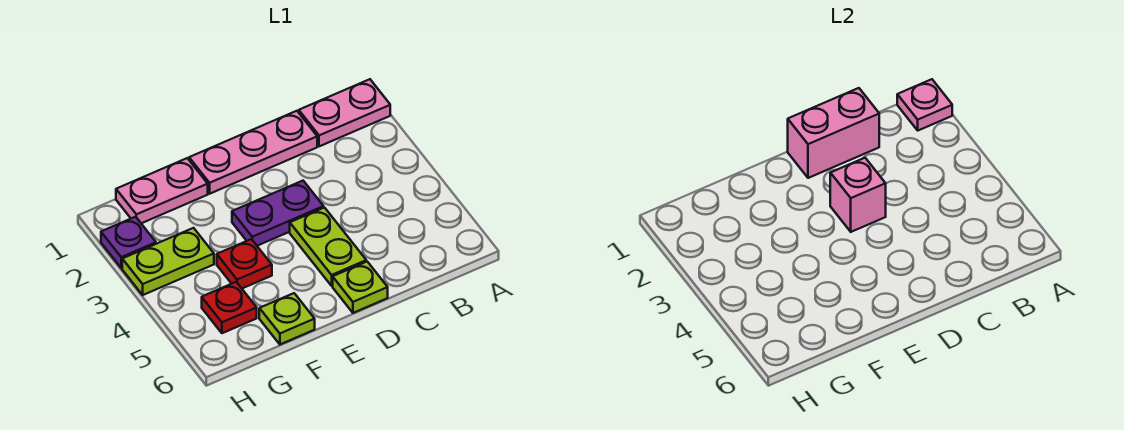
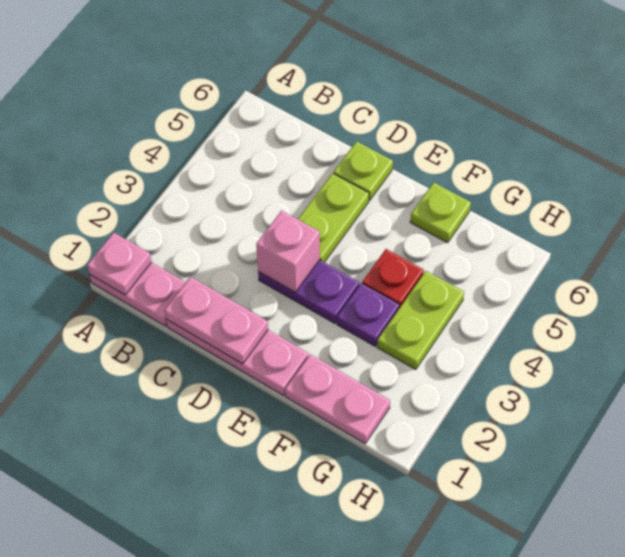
pink brick C1:D1 level 2 -> pink plate C1:D1 level 2
lime plate G3:H3 level 1 -> lime plate G3:G4 level 1
red plate G5 level 1 -> none
purple plate H2 level 1 -> purple plate F3 level 1

